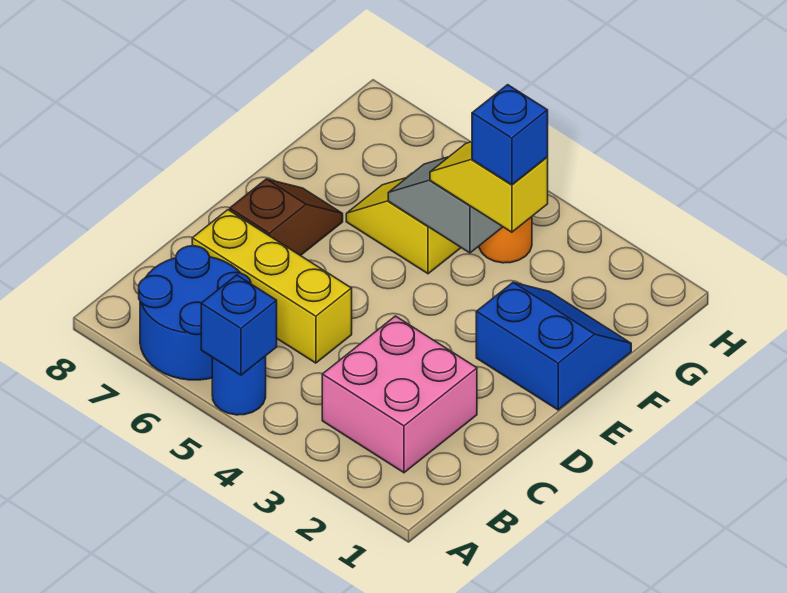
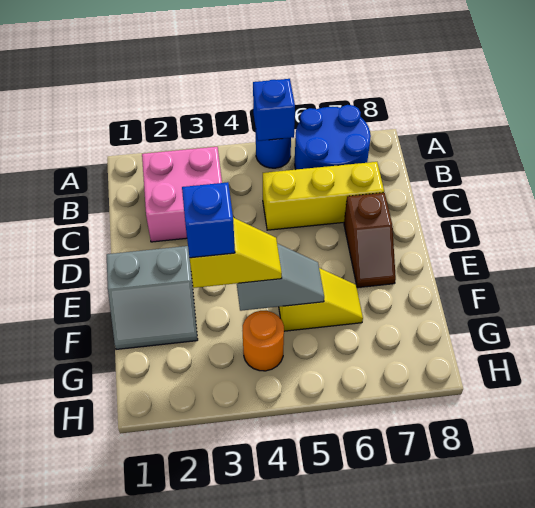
blue slope E1:F2 level 1 top E -> grey slope E1:F2 level 1 top E

